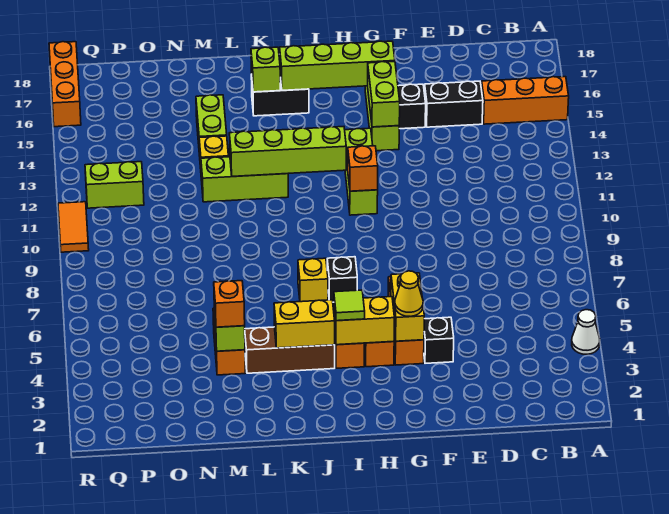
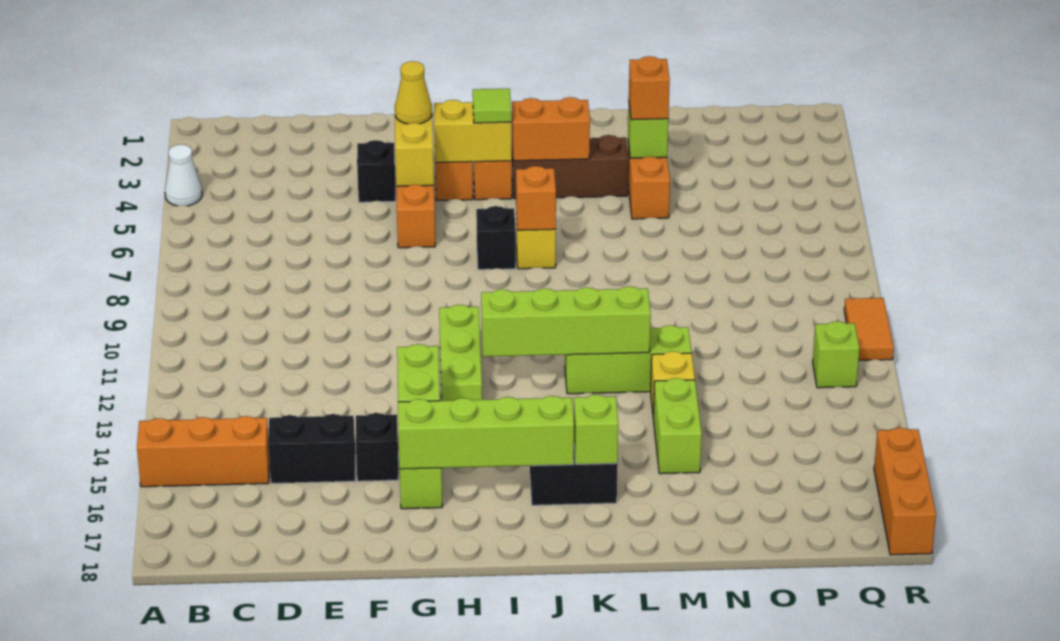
orange brick H11 level 2 -> orange brick J7 level 2
yellow brick J4:K4 level 2 -> orange brick J4:K4 level 2
lime brick P12:Q12 level 1 -> lime brick Q12 level 1

